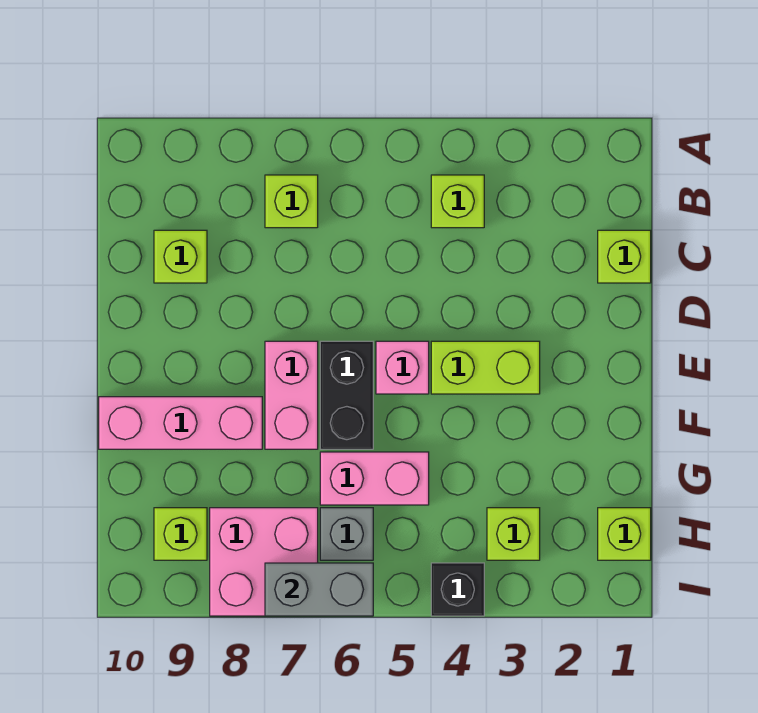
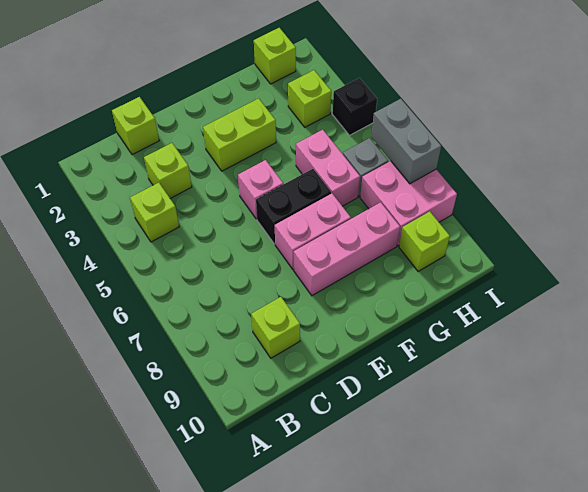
lime brick B7 level 1 -> lime brick C3 level 1
lime brick E3:E4 level 1 -> lime brick E3:F3 level 1
pink brick F8:F10 level 1 -> pink brick E8:G8 level 1

